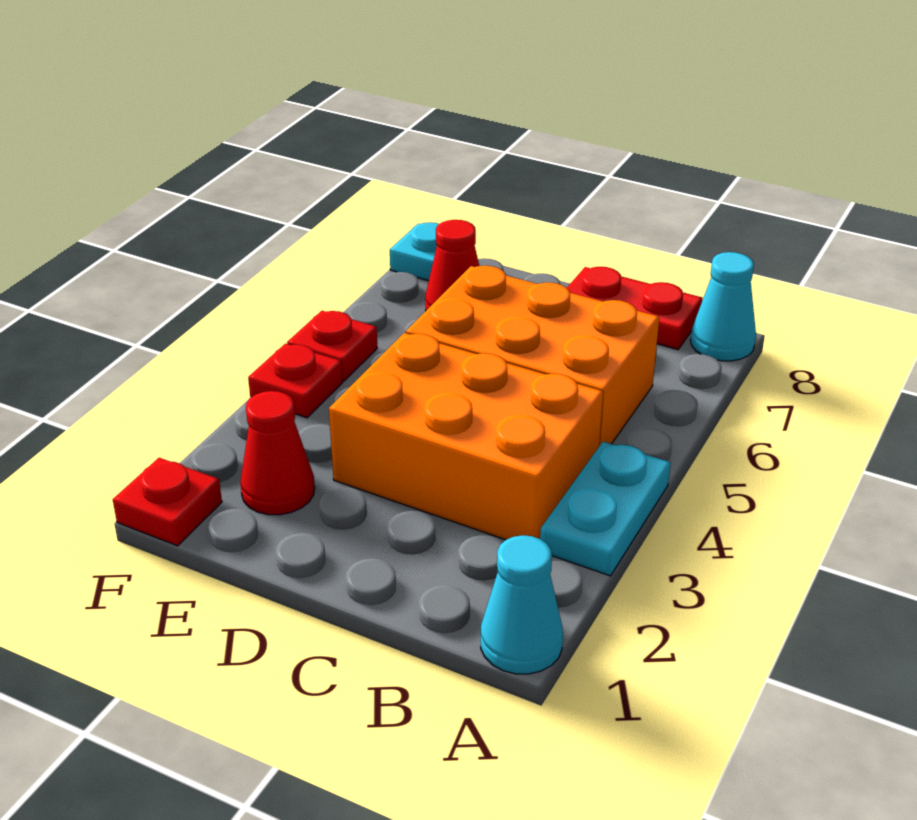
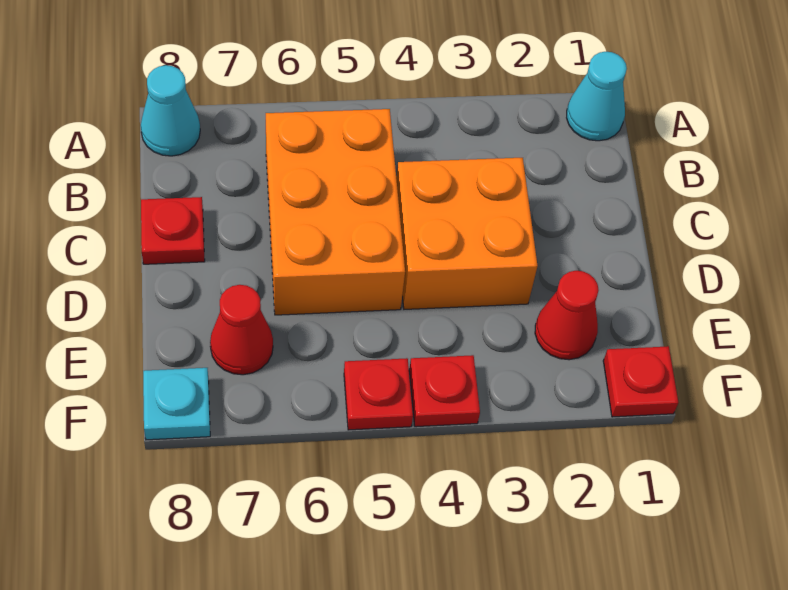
cyan plate A3:A4 level 1 -> none
orange brick B3:D4 level 1 -> orange brick C3:D4 level 1
red plate B8:C8 level 1 -> red plate C8 level 1

